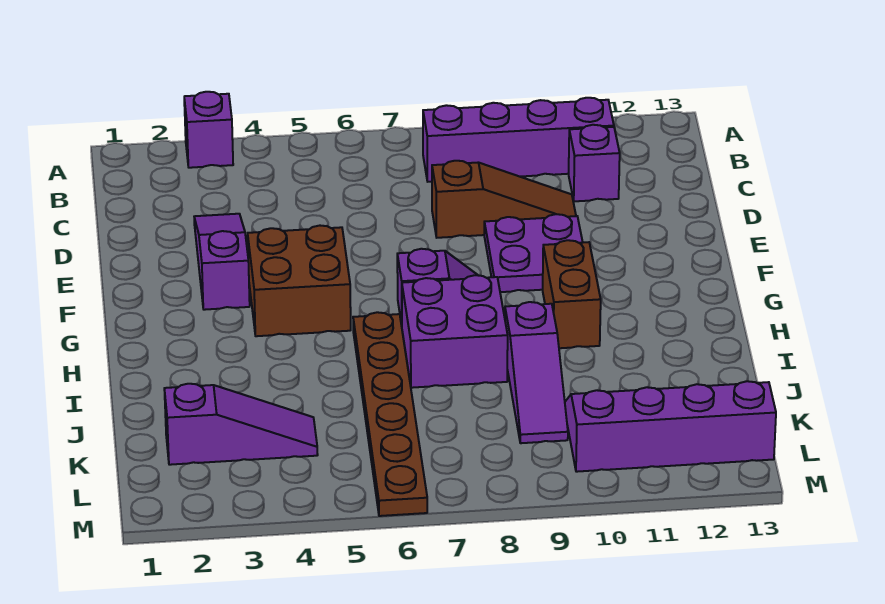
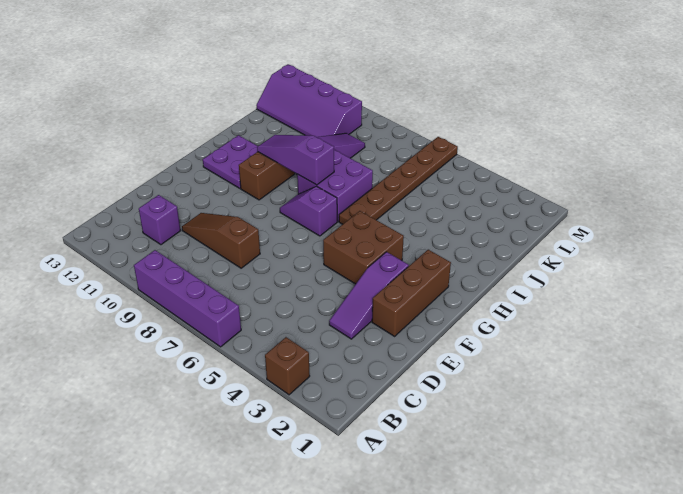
purple brick A3 level 1 -> brown brick A3 level 1
purple brick B8:B11 level 1 -> purple brick A6:A9 level 1
none -> brown brick E2:G2 level 1
purple plate E9:F10 level 1 -> purple plate G11:H12 level 1
purple slope K2:K4 level 1 top 2 -> purple slope H8:H10 level 2 top 8

